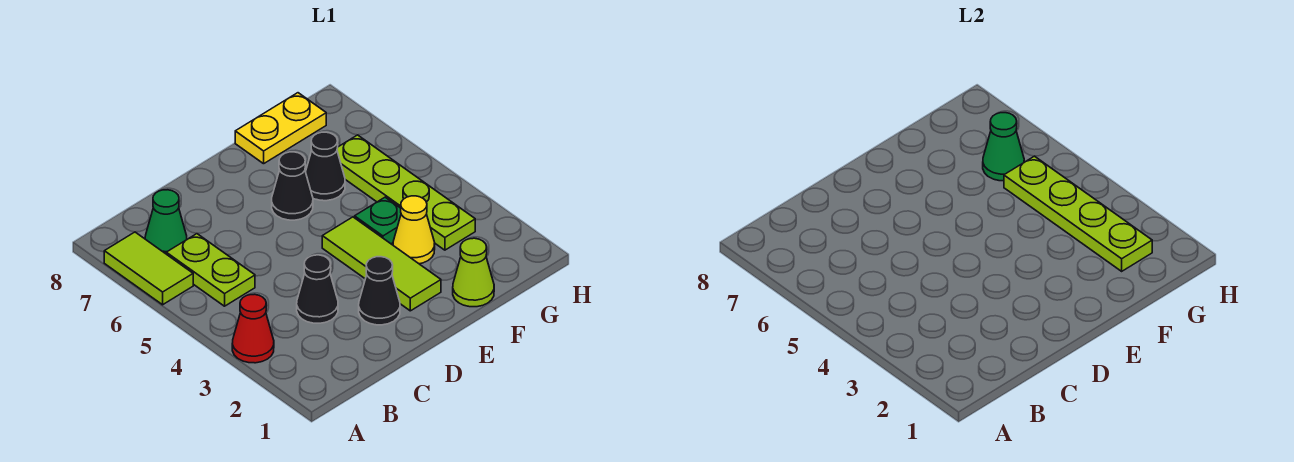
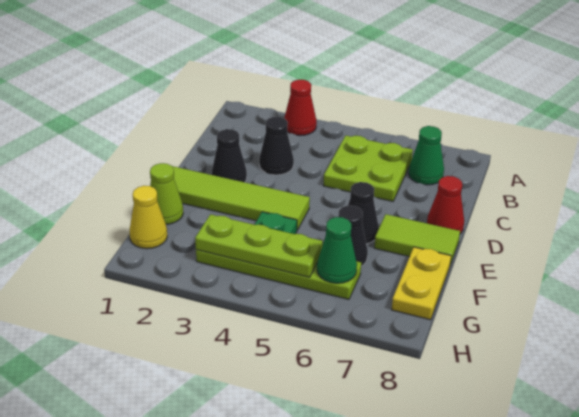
lime tile A6:A7 level 1 -> lime tile E7:E8 level 1
lime plate B5:B6 level 1 -> lime plate B5:C6 level 1
none -> red cone D8 level 1
lime tile E2:E4 level 1 -> lime tile E1:E4 level 1
yellow cone F3 level 1 -> yellow cone G1 level 1
lime plate G2:G5 level 2 -> lime plate G3:G5 level 2

